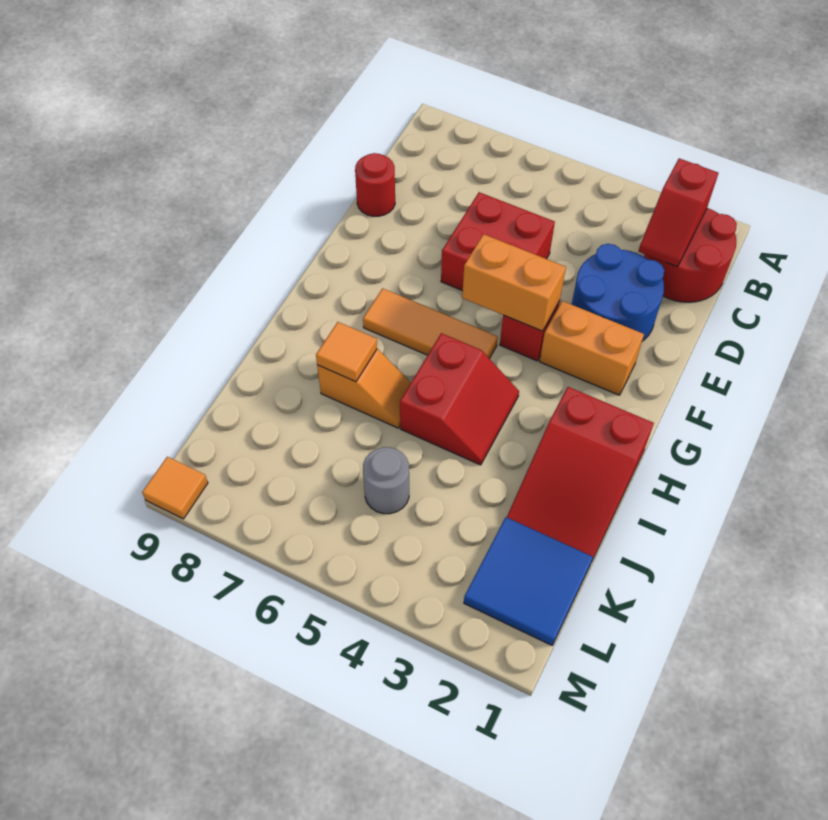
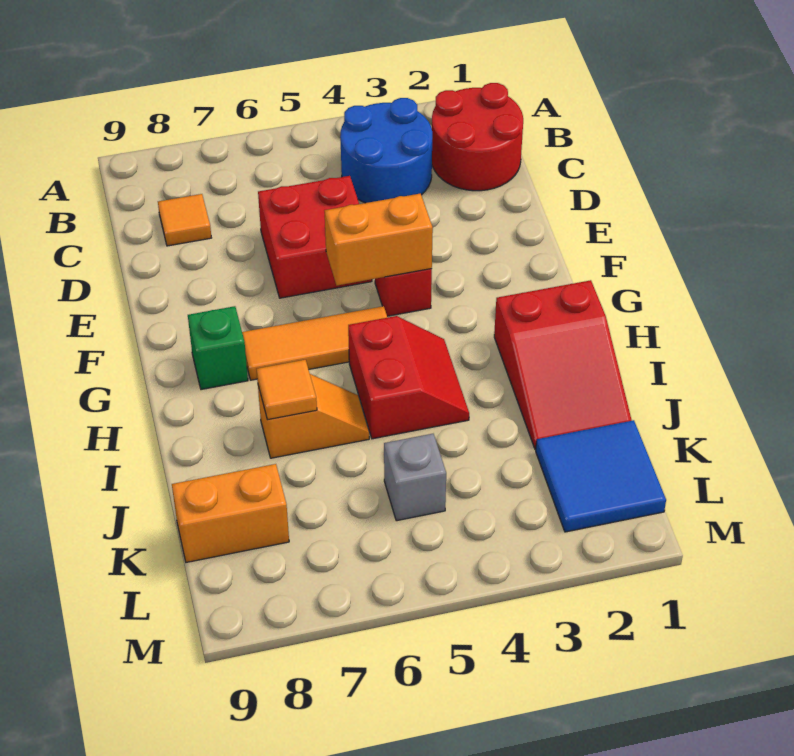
red slope B2:C2 level 2 top B -> none
blue round brick D2:E3 level 1 -> blue round brick B3:C4 level 1
red round brick D9 level 1 -> none
orange brick F2:F3 level 1 -> orange brick K8:K9 level 1
none -> green brick G8 level 1
grey round brick K5 level 1 -> grey brick K5 level 1
orange tile M9 level 1 -> orange tile C8 level 1

